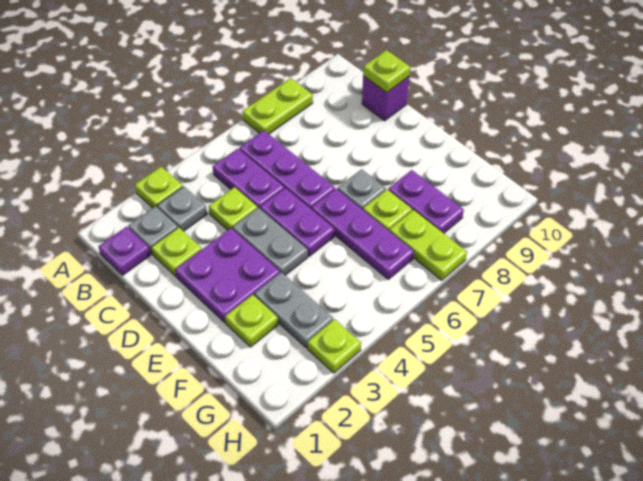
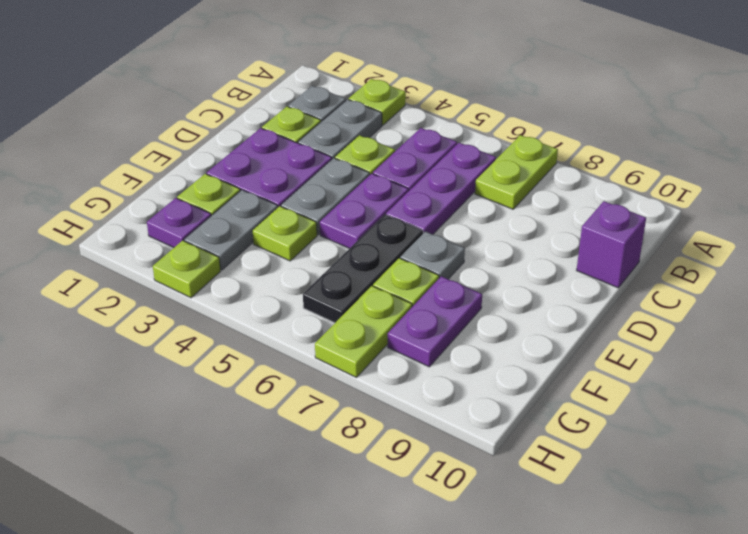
lime plate A7:A8 level 1 -> lime plate A7:B7 level 1
purple plate B1 level 1 -> purple plate G2 level 1
grey plate B3 level 1 -> grey plate B3:C3 level 1
lime plate C10 level 2 -> lime plate F4 level 1
purple plate E6:G6 level 1 -> black plate E6:G6 level 1

